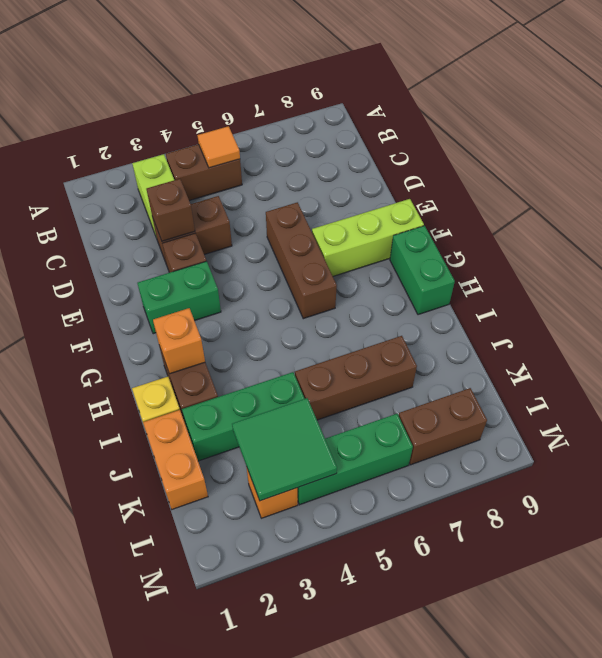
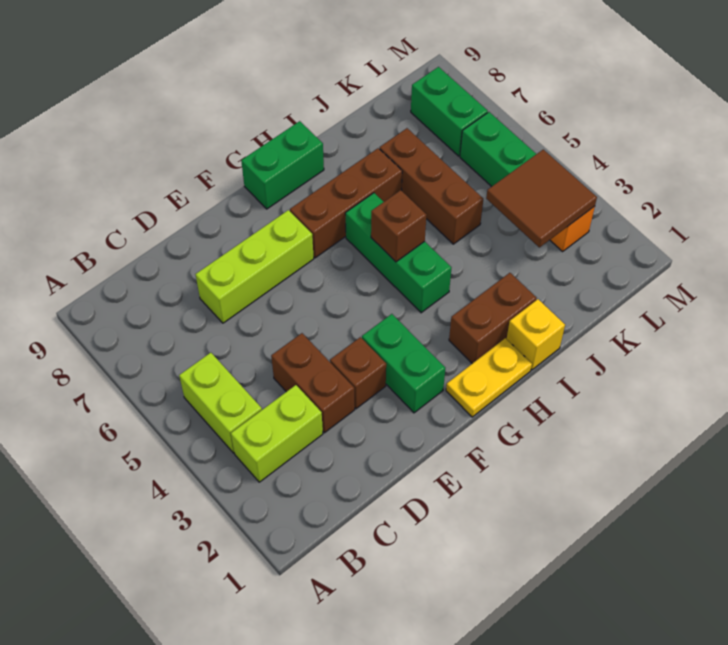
brown brick B4:B5 level 1 -> lime brick B4:B5 level 1
orange tile B5 level 2 -> none
brown brick D3 level 2 -> brown brick H5 level 2
brown brick E6:G6 level 1 -> brown brick G7:I7 level 1
lime brick F7:F9 level 1 -> lime brick D7:F7 level 1
none -> yellow plate G1:H1 level 1
orange brick H2 level 2 -> none
orange brick J1:K1 level 1 -> none
green brick J2:J4 level 1 -> green brick H4:H6 level 1
green tile K3:L4 level 2 -> brown tile K3:L4 level 2
brown brick L7:L8 level 1 -> green brick L7:L8 level 1

